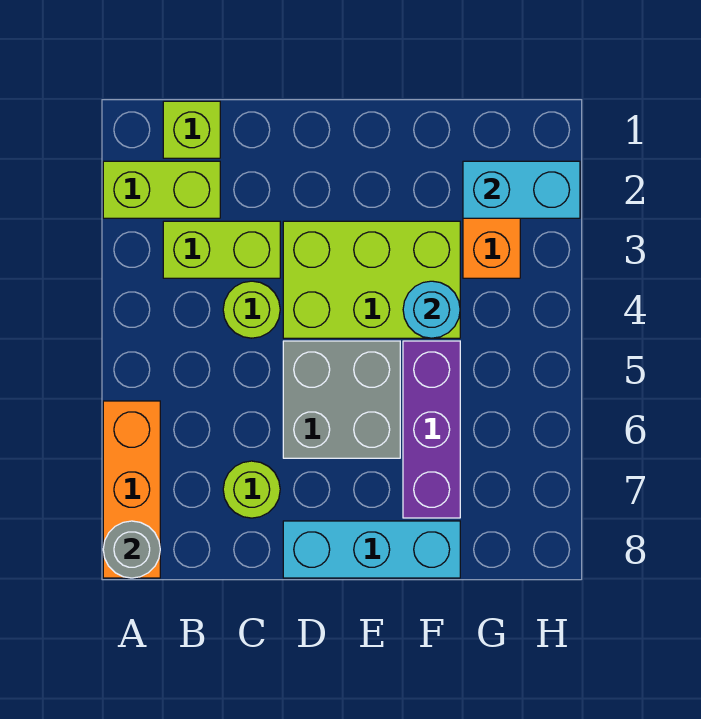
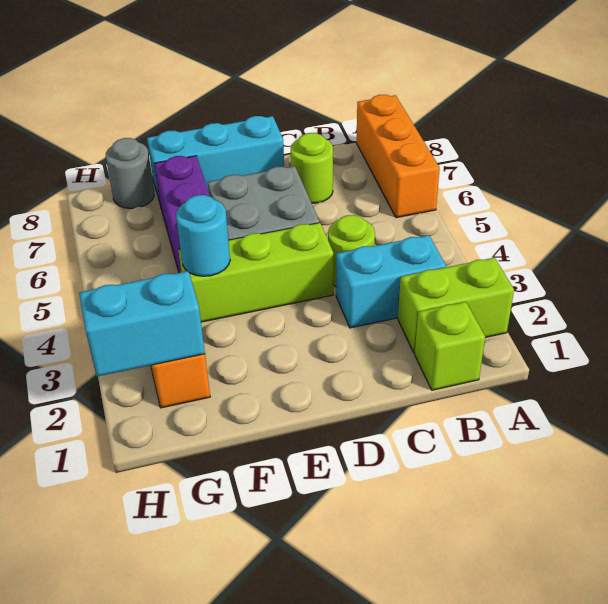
grey round brick A8 level 2 -> grey round brick G8 level 1
lime brick B3:C3 level 1 -> cyan brick B3:C3 level 1
lime brick D3:F4 level 1 -> lime brick D4:F4 level 1

